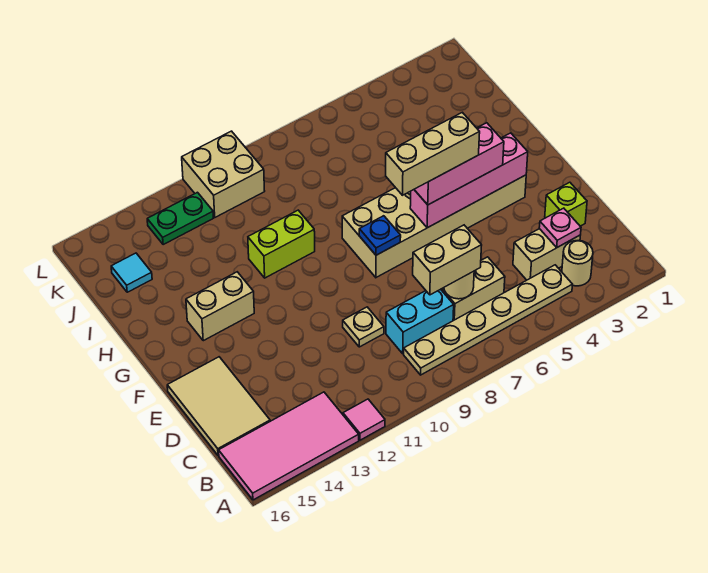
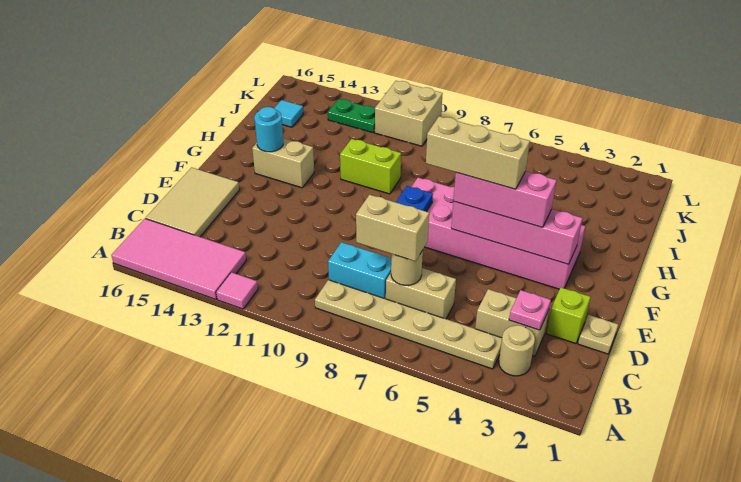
tan plate D10 level 1 -> tan plate D1 level 1
tan brick F3:G8 level 1 -> pink brick F3:G8 level 1
none -> cyan round brick G14 level 2

